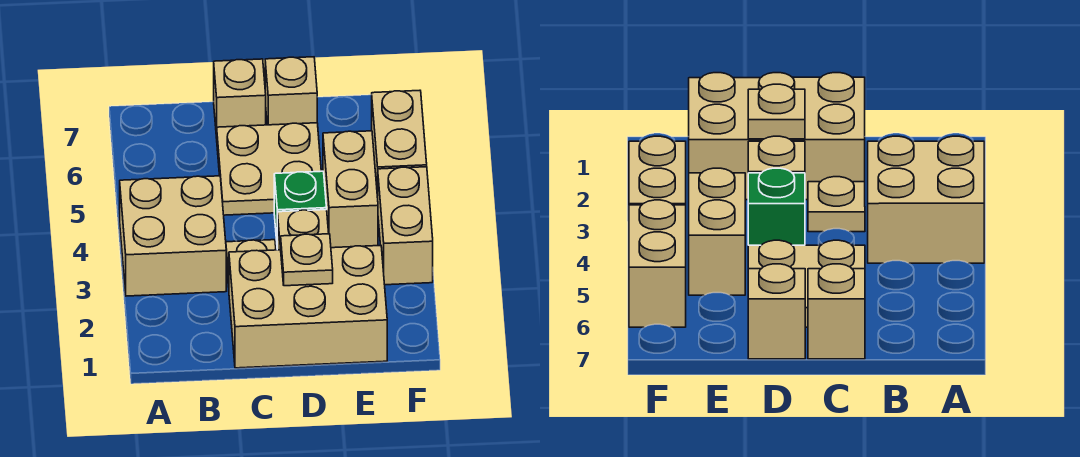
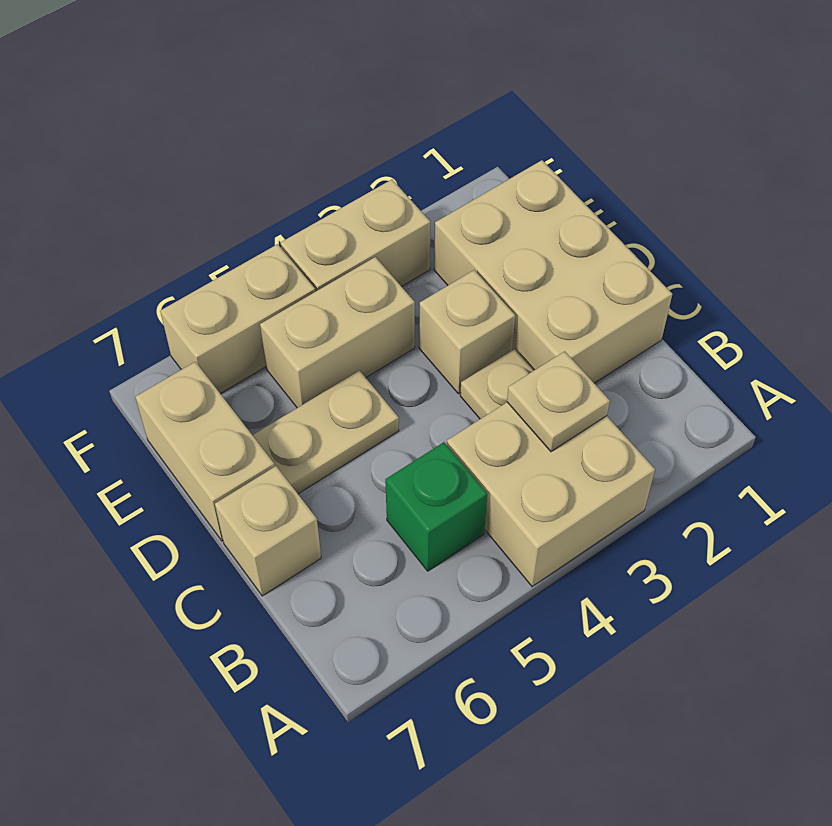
tan plate C5:D6 level 1 -> tan plate D5:D6 level 1
tan plate D2 level 2 -> tan plate B3 level 2
green brick D4 level 1 -> green brick B5 level 1
tan brick D7 level 1 -> tan brick D7:E7 level 1

